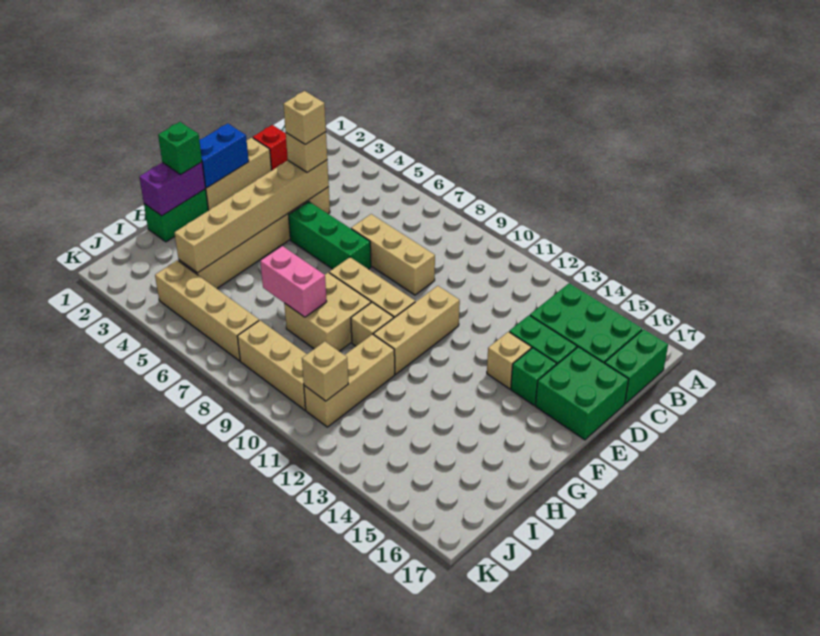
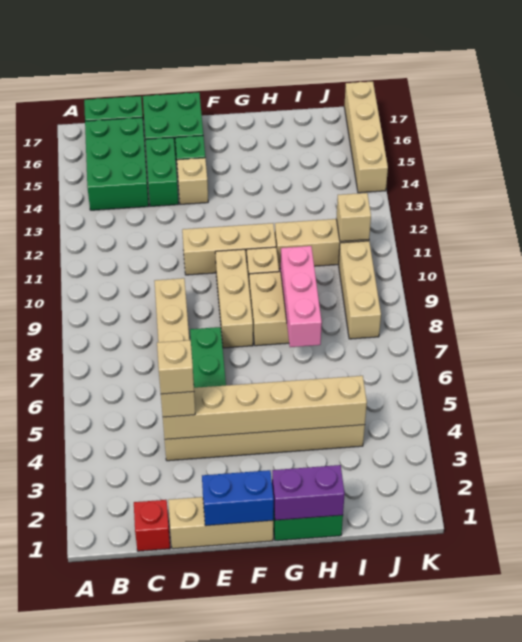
green brick G1 level 3 -> none
pink brick H7:H8 level 2 -> pink brick H7:H9 level 2
tan brick J4:J7 level 1 -> tan brick K14:K17 level 1

